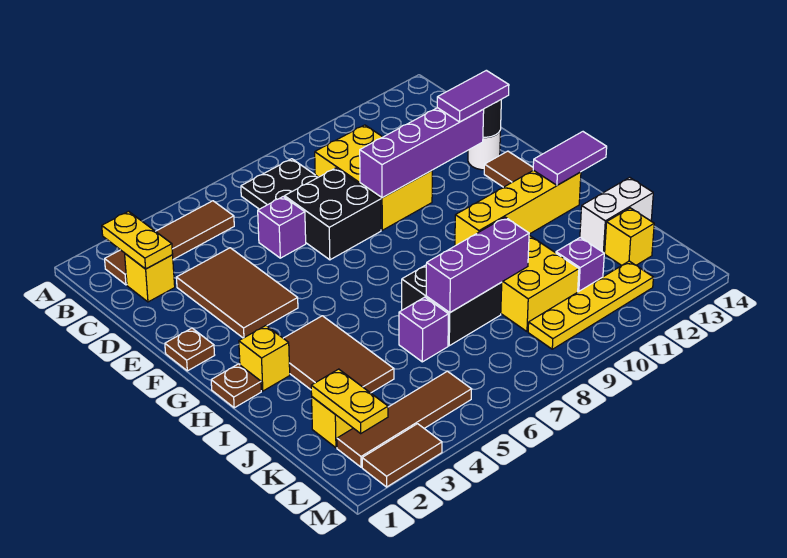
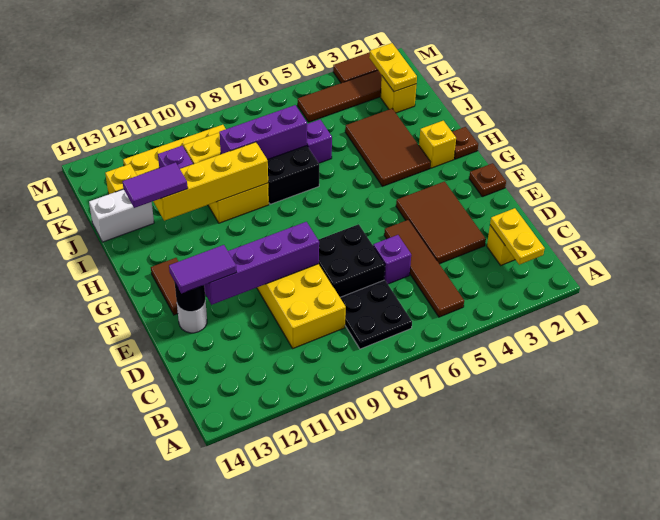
brown tile B2:B5 level 1 -> brown tile B5:E5 level 1

